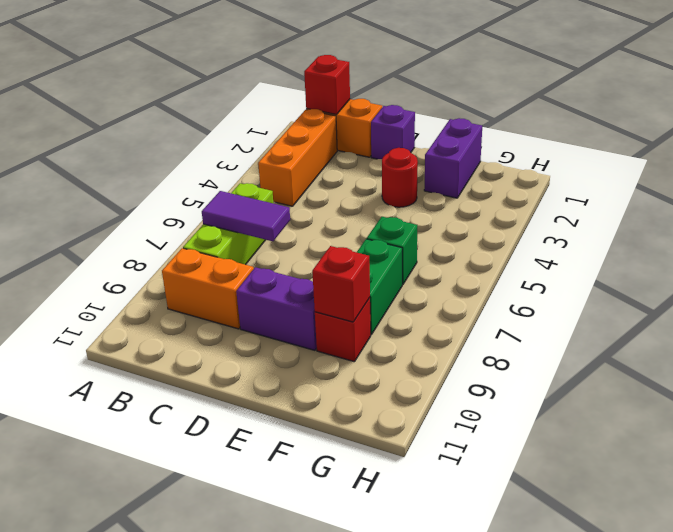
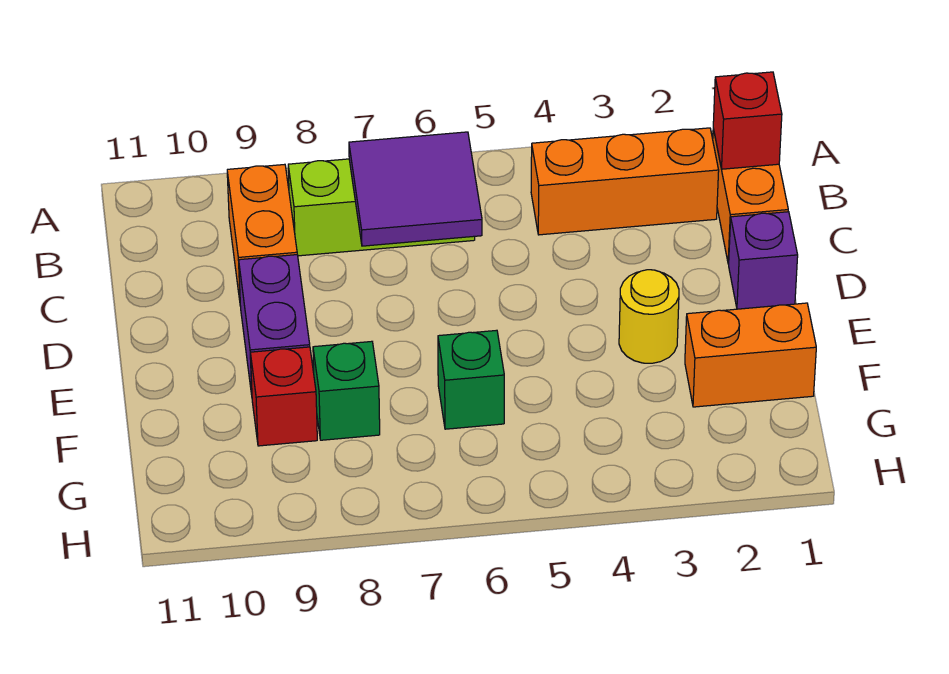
purple tile B7:C7 level 2 -> purple tile B6:C7 level 2
red round brick E3 level 1 -> yellow round brick E3 level 1
purple brick F1:F2 level 1 -> orange brick F1:F2 level 1
green brick F7:F8 level 1 -> green brick F8 level 1
red brick F9 level 2 -> none

